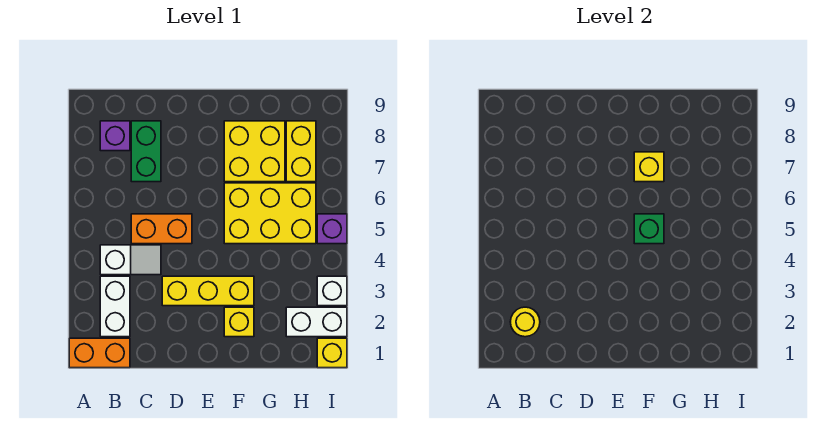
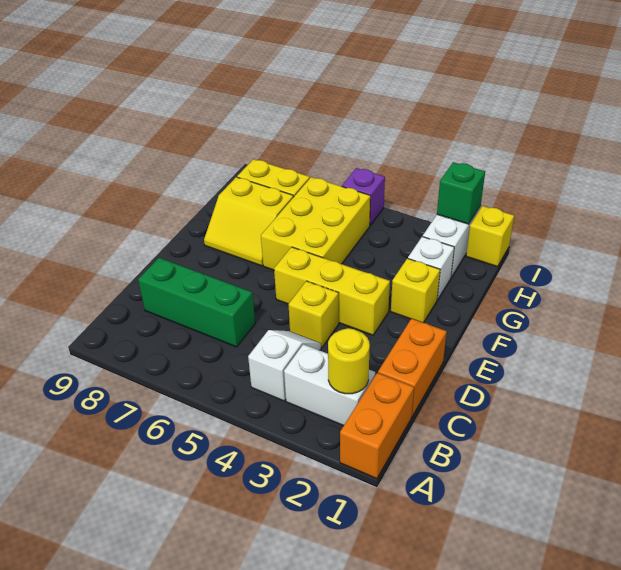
purple brick B8 level 1 -> none
orange brick C5:D5 level 1 -> orange brick C1:D1 level 1
green brick C7:C8 level 1 -> green brick C6:C8 level 1
yellow brick D3:F3 level 1 -> yellow brick E3:E5 level 1
green brick F5 level 2 -> green brick I2 level 2
yellow brick F7:G8 level 1 -> yellow slope F7:G8 level 1 top G
yellow brick F7 level 2 -> yellow brick D4 level 1
white brick I3 level 1 -> white brick G2 level 1

